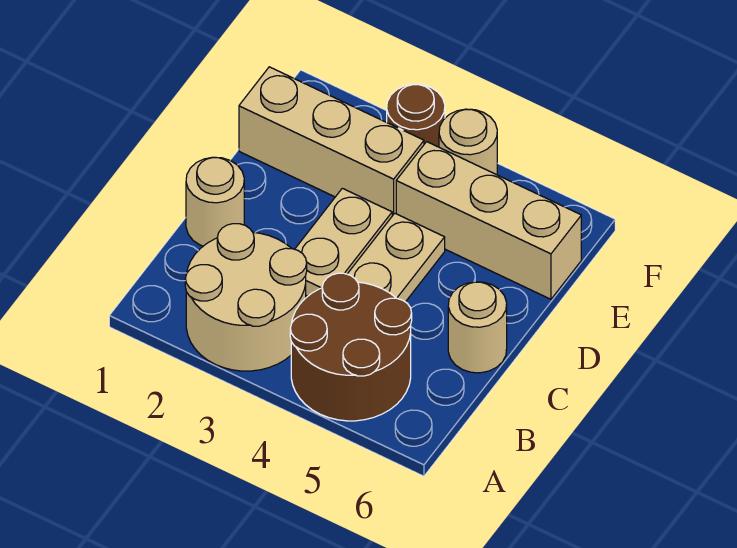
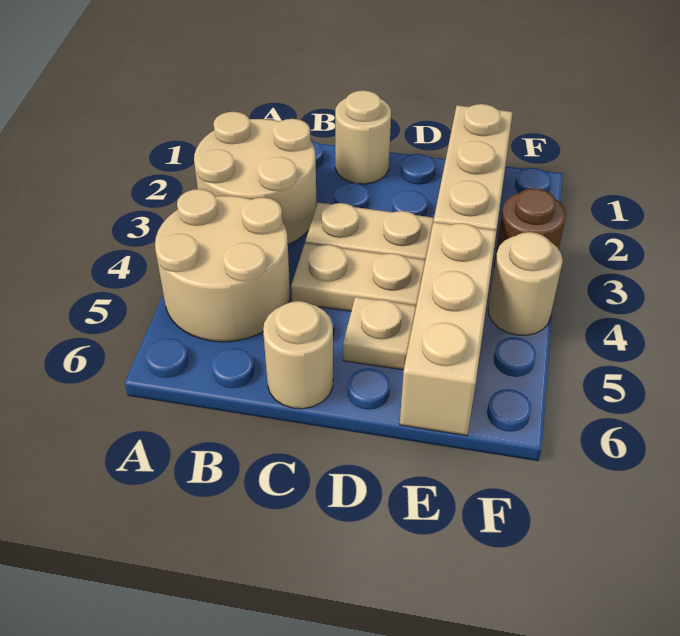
brown round brick A4:B5 level 1 -> tan round brick A4:B5 level 1
none -> tan plate D5 level 1

